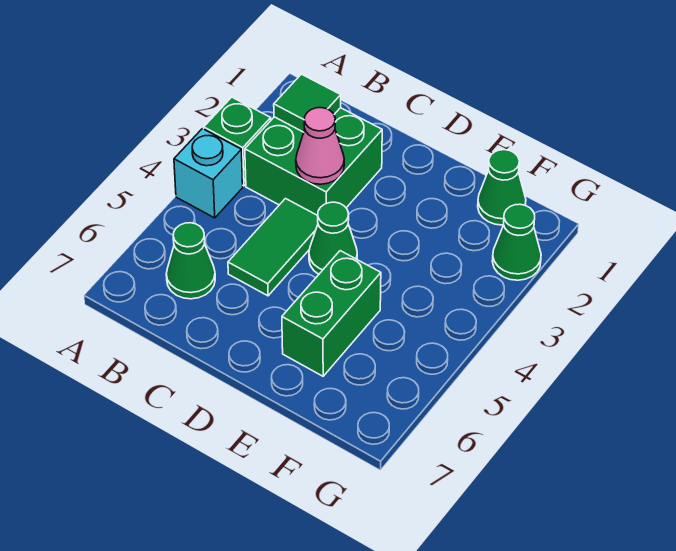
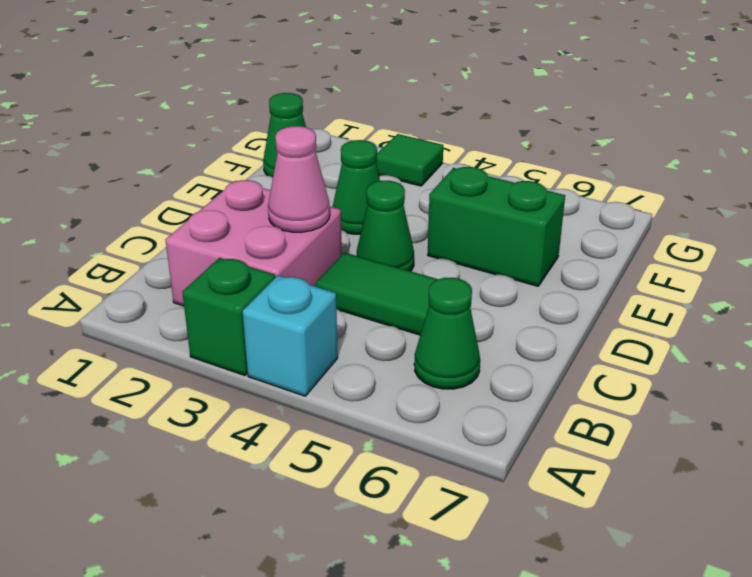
green brick B2:C3 level 1 -> pink brick B2:C3 level 1
green tile B2 level 2 -> green tile G3 level 1
green cone G2 level 1 -> green cone E3 level 1

